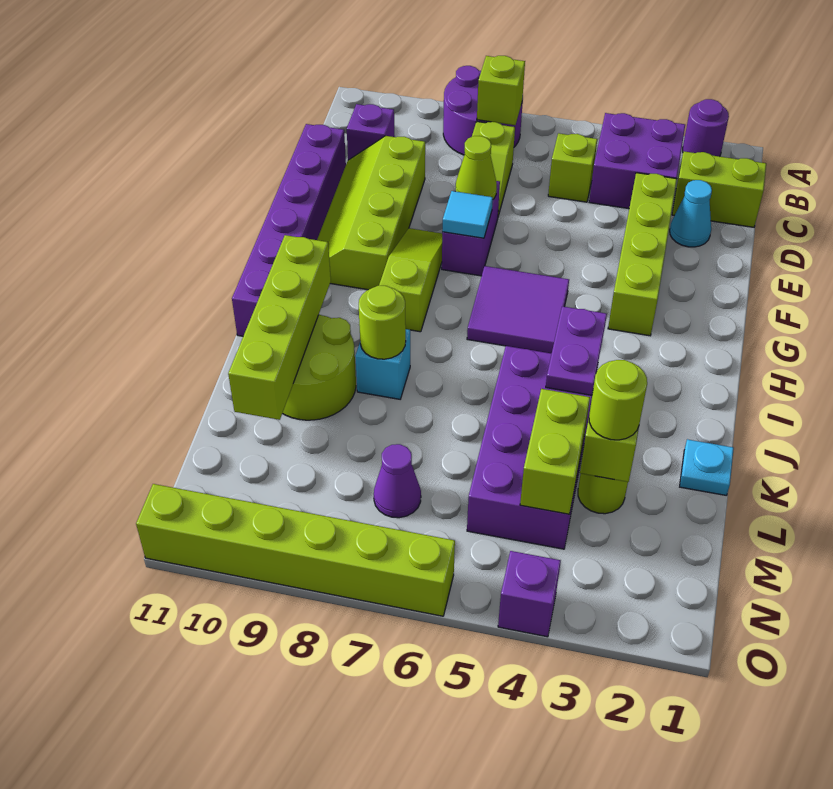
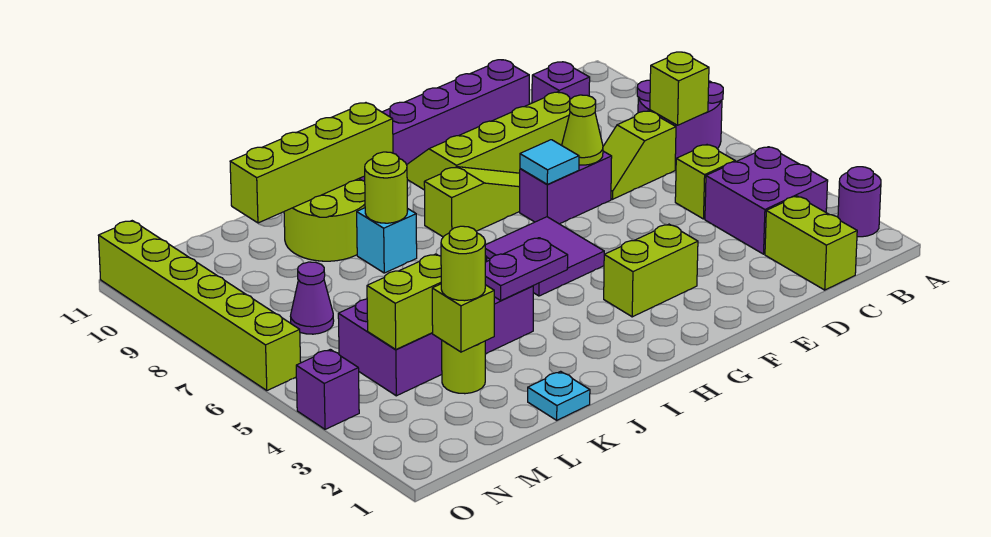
cyan cone D2 level 1 -> none
lime brick D3:G3 level 1 -> lime brick F3:G3 level 1

